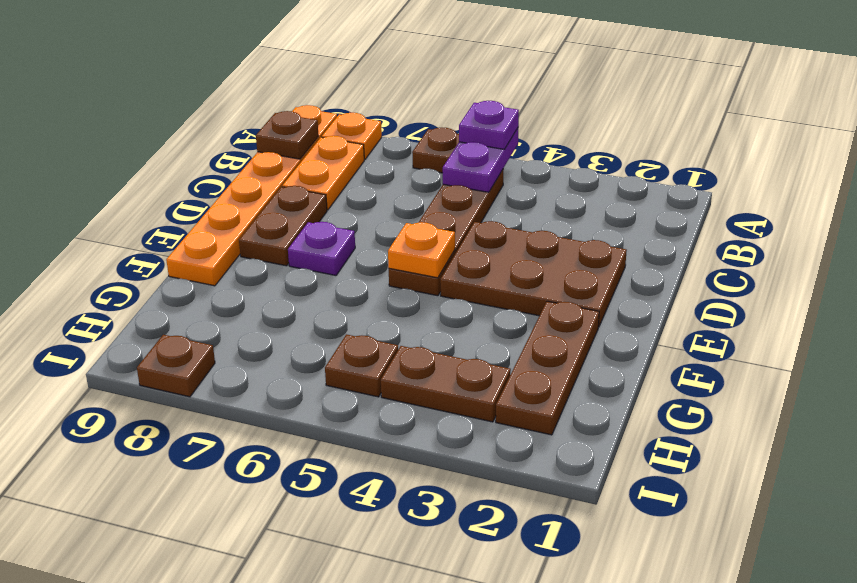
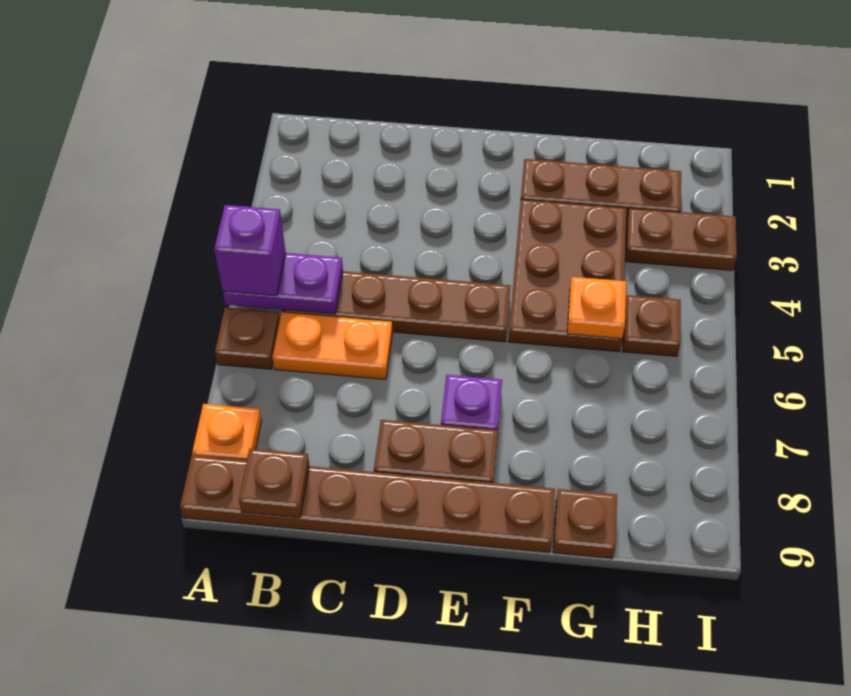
purple plate A5 level 3 -> purple brick A5 level 3
orange plate A9:F9 level 1 -> brown plate A9:F9 level 1
orange plate B8:C8 level 1 -> orange plate B6:C6 level 1
brown plate D2:E4 level 1 -> brown plate F3:G5 level 1
orange plate E5 level 2 -> orange plate G5 level 2
brown plate H3:H4 level 1 -> brown plate H3:I3 level 1
brown plate I8 level 1 -> brown plate G9 level 1

